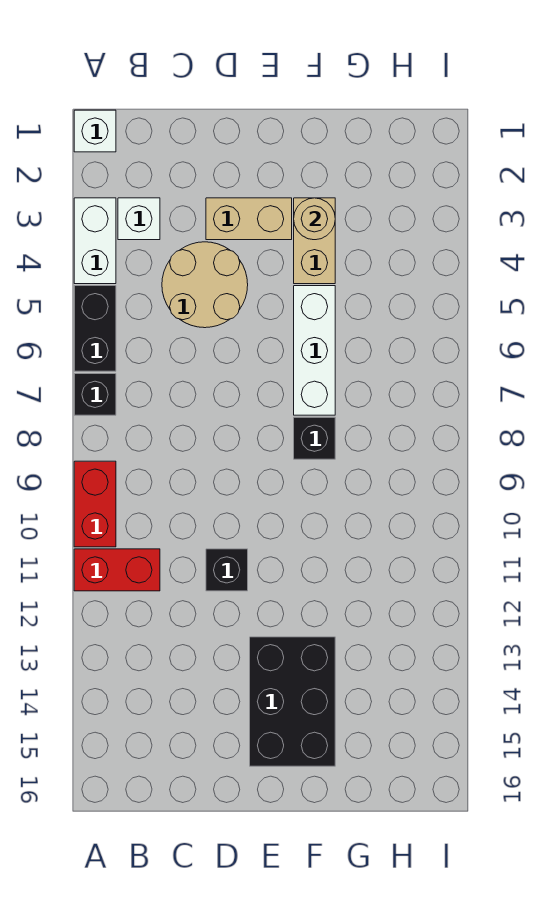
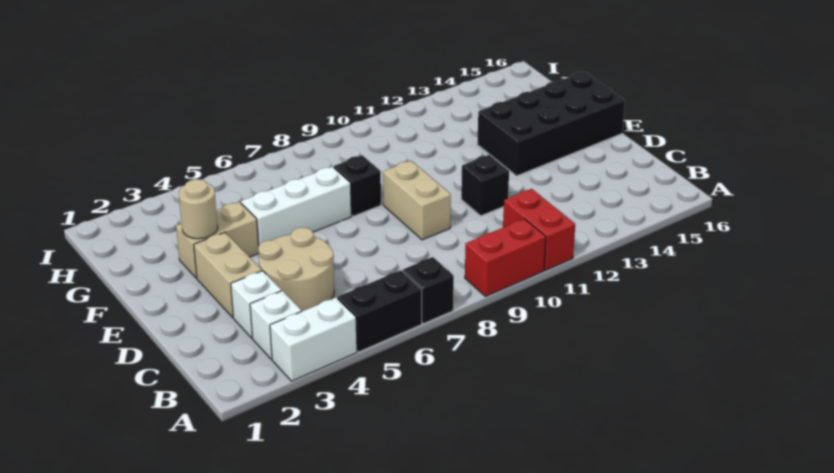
white brick A1 level 1 -> white brick C3 level 1
none -> tan brick D9:E9 level 1
black brick E13:F15 level 1 -> black brick E13:F16 level 1

